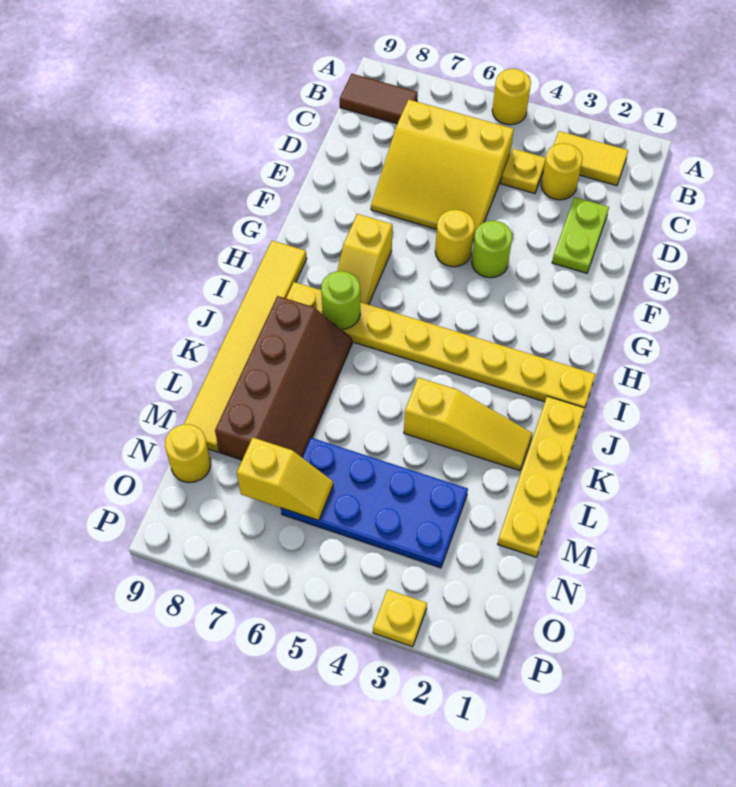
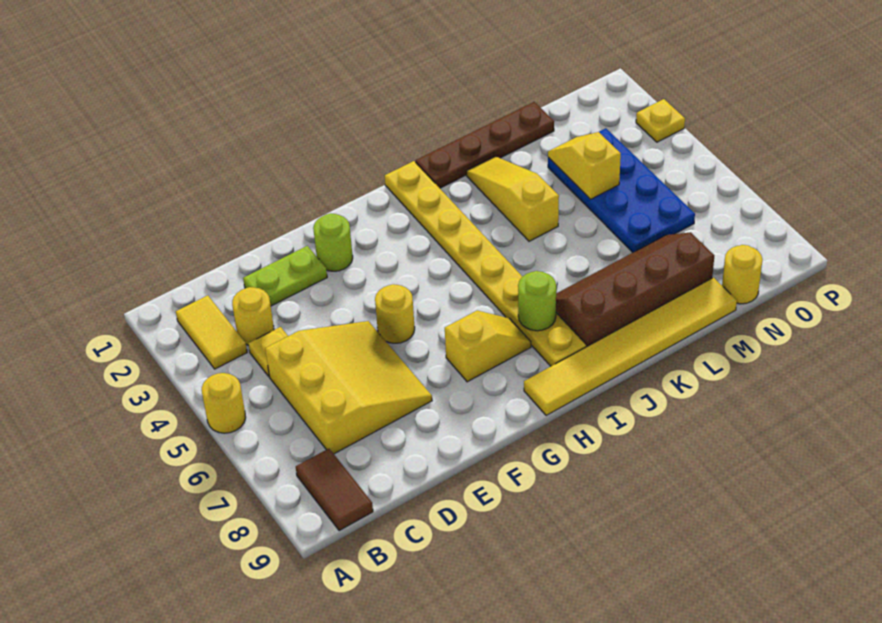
lime round brick F4 level 1 -> lime round brick F2 level 1
yellow plate J1:M1 level 1 -> brown plate J1:M1 level 1
yellow slope N6:N7 level 2 top 7 -> yellow slope M3:M4 level 2 top 4

